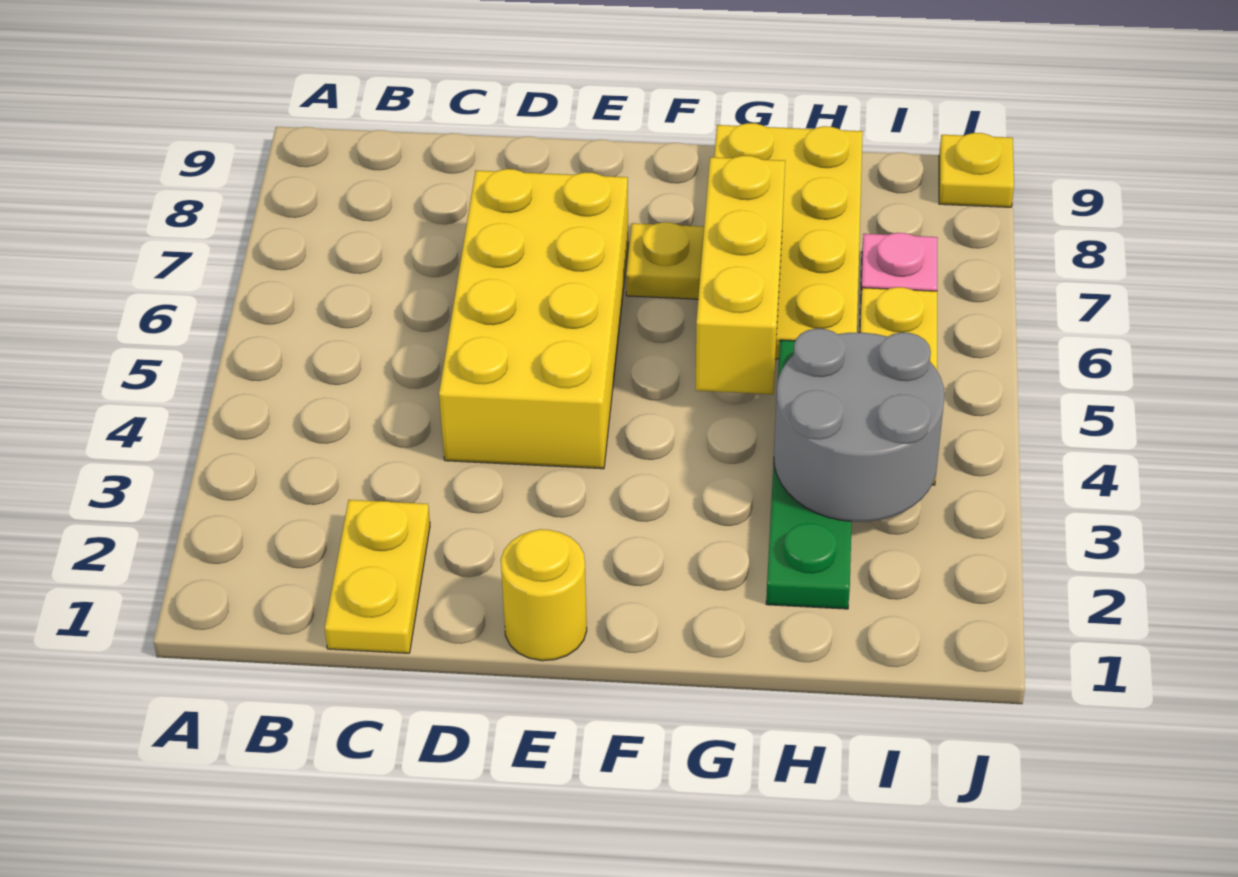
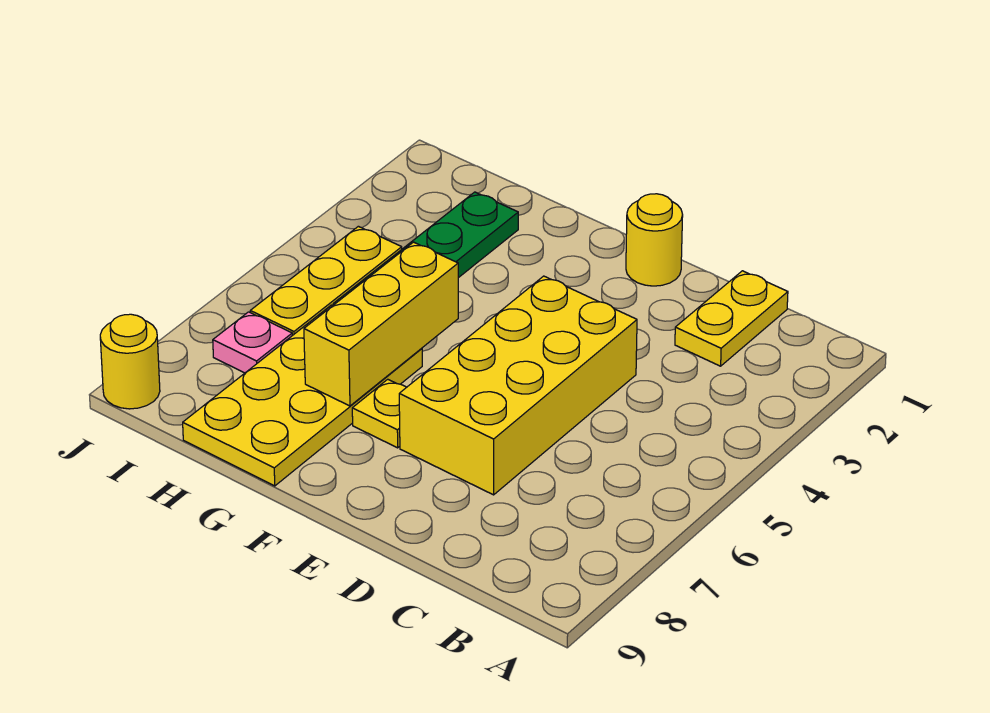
grey round brick H3:I4 level 2 -> none
yellow plate J9 level 1 -> yellow round brick J9 level 1

